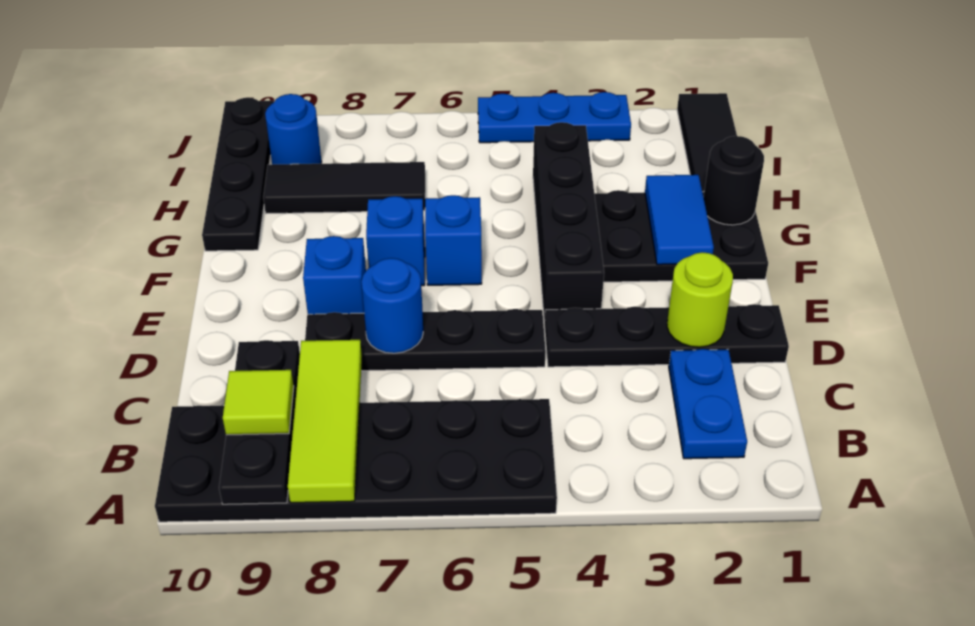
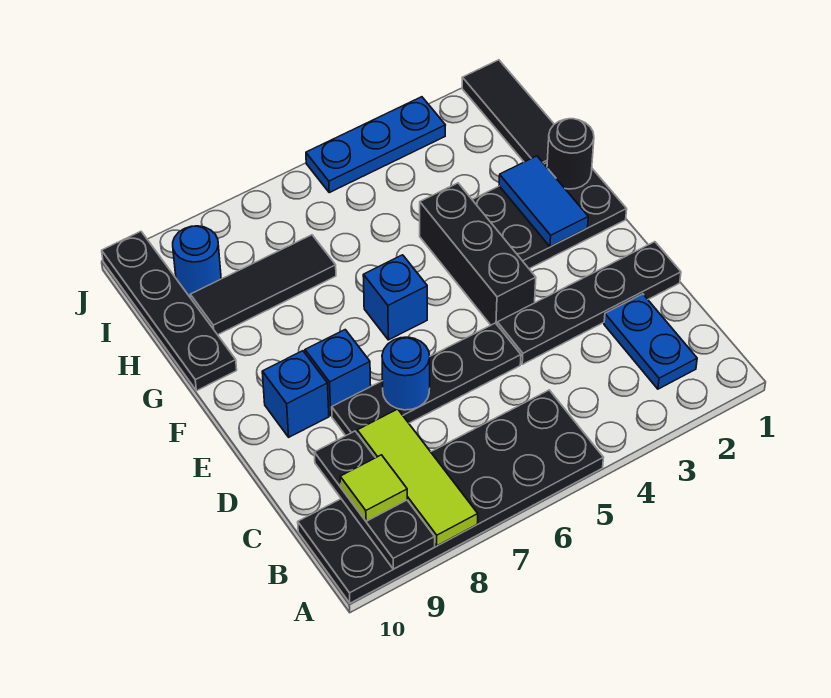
lime round brick D2 level 2 -> none
black brick E4:H4 level 1 -> black brick E4:G4 level 1
blue brick F7 level 1 -> blue brick E9 level 1

